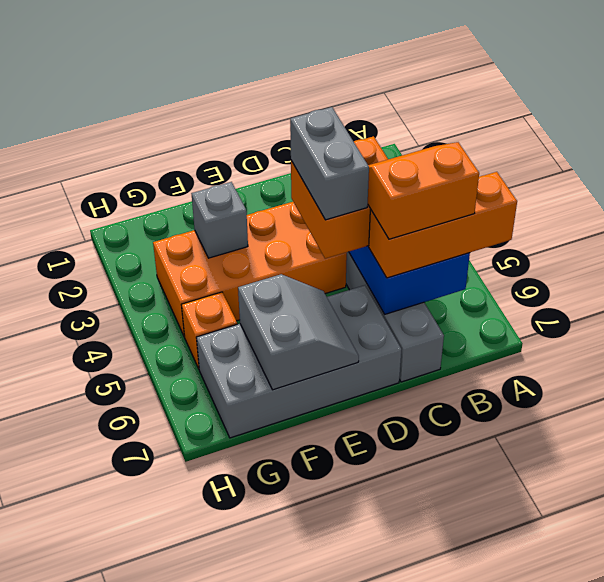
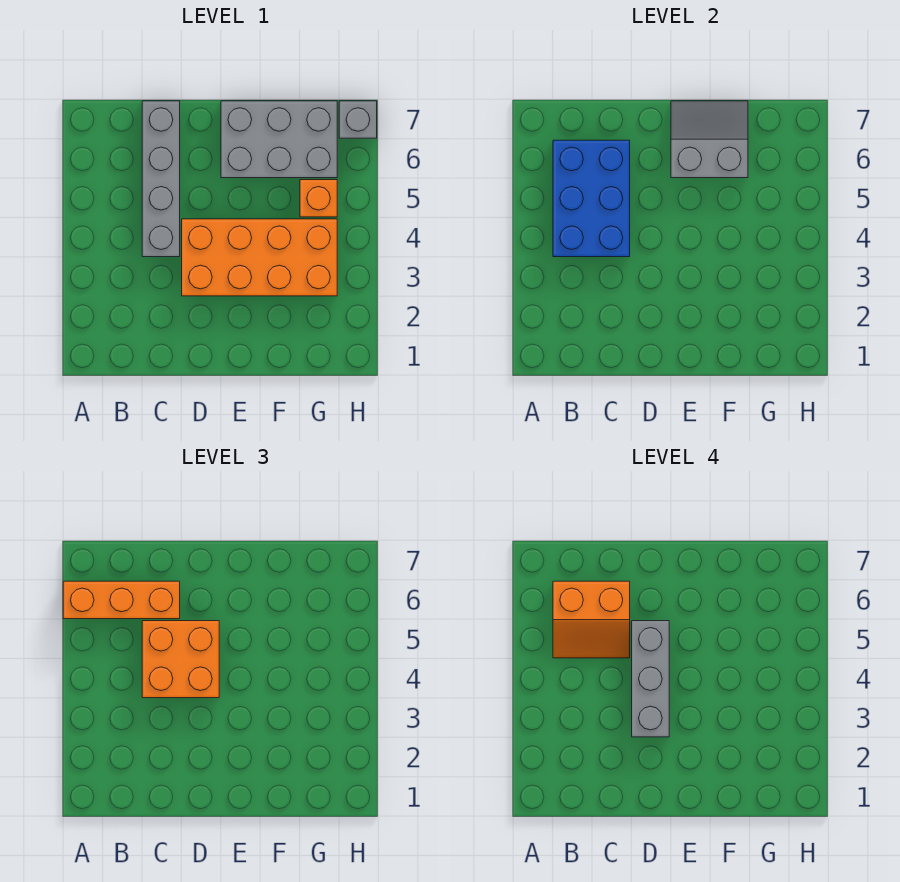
grey brick D4:D5 level 4 -> grey brick D3:D5 level 4
grey brick D6:G7 level 1 -> grey brick E6:G7 level 1
grey slope E6:F7 level 2 top F -> grey slope E6:F7 level 2 top 6
grey brick F3 level 2 -> grey brick H7 level 1

